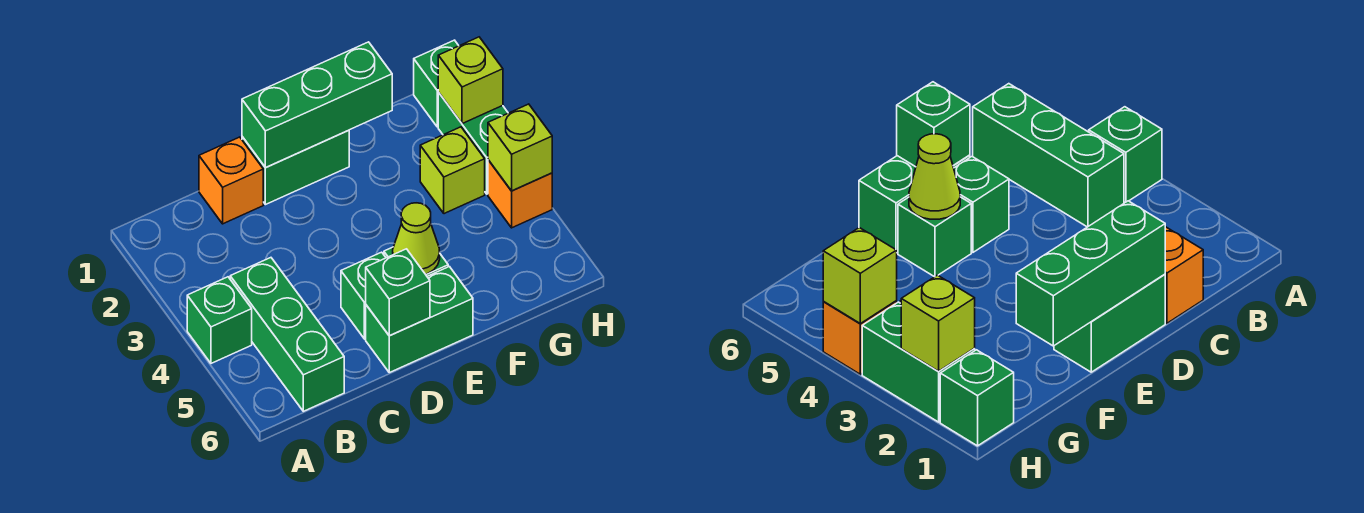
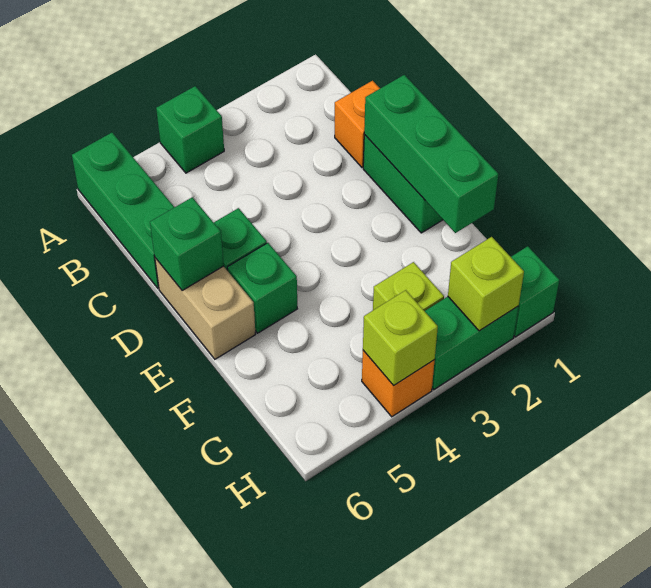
green brick B4:B6 level 1 -> green brick A6:C6 level 1
green brick D6:E6 level 1 -> tan brick D6:E6 level 1
lime cone E5 level 2 -> none

